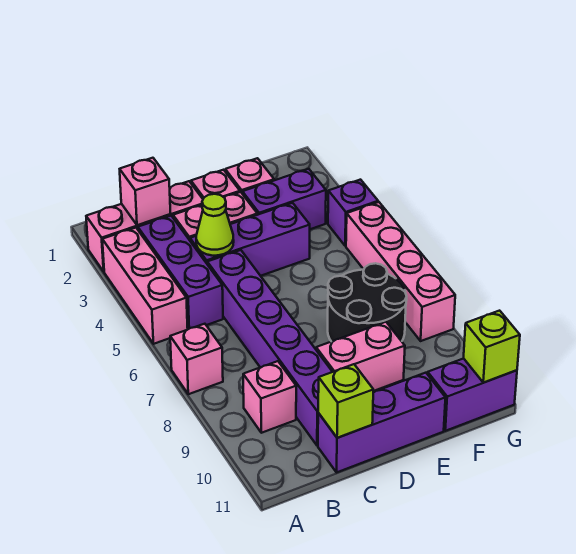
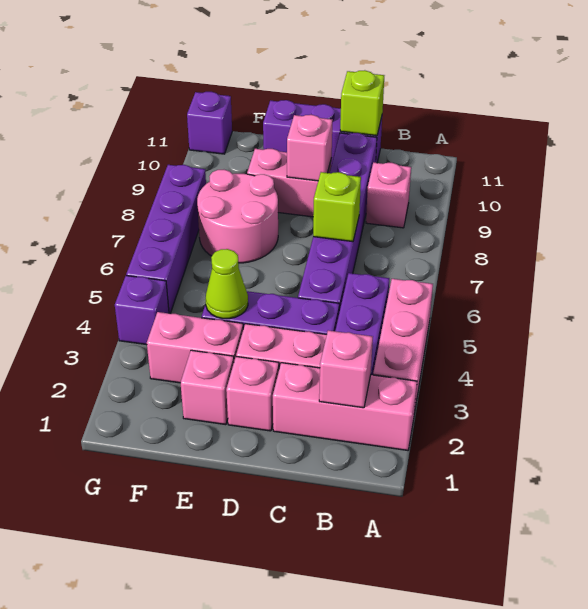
pink brick A7 level 1 -> pink brick D9 level 2
lime cone C4 level 2 -> lime cone E4 level 2
purple brick E3:F3 level 1 -> pink brick E3:F3 level 1
black round brick E7:F8 level 1 -> pink round brick E7:F8 level 1
purple brick F11:G11 level 1 -> purple brick G11 level 1
pink brick G5:G8 level 1 -> purple brick G5:G8 level 1
lime brick G11 level 2 -> lime brick C7 level 2

